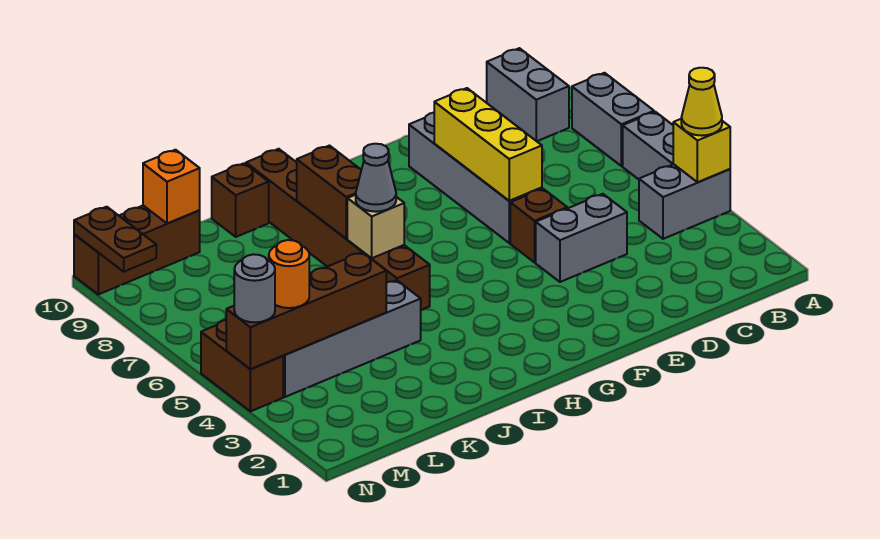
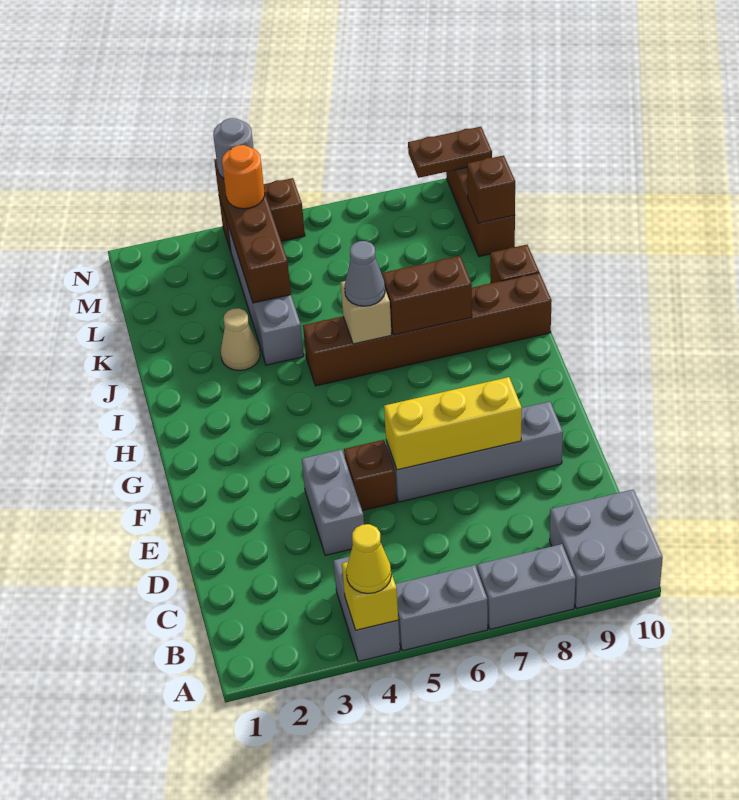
grey brick B9:B10 level 1 -> grey brick A9:B10 level 1
none -> tan cone J3 level 1
orange brick L10 level 2 -> brown brick L10 level 2

